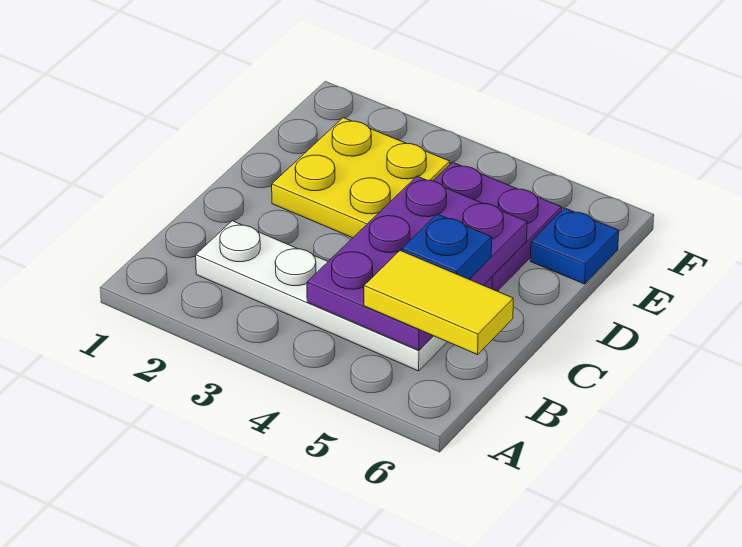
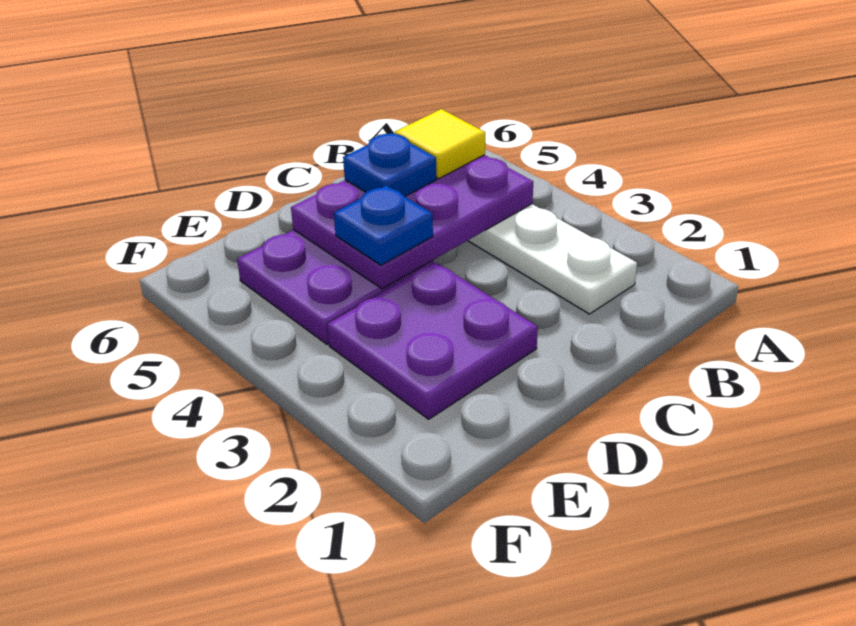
yellow tile B5:B6 level 3 -> yellow tile B5 level 3
yellow plate D2:E3 level 1 -> purple plate D2:E3 level 1
blue plate E6 level 1 -> blue plate D4 level 3

